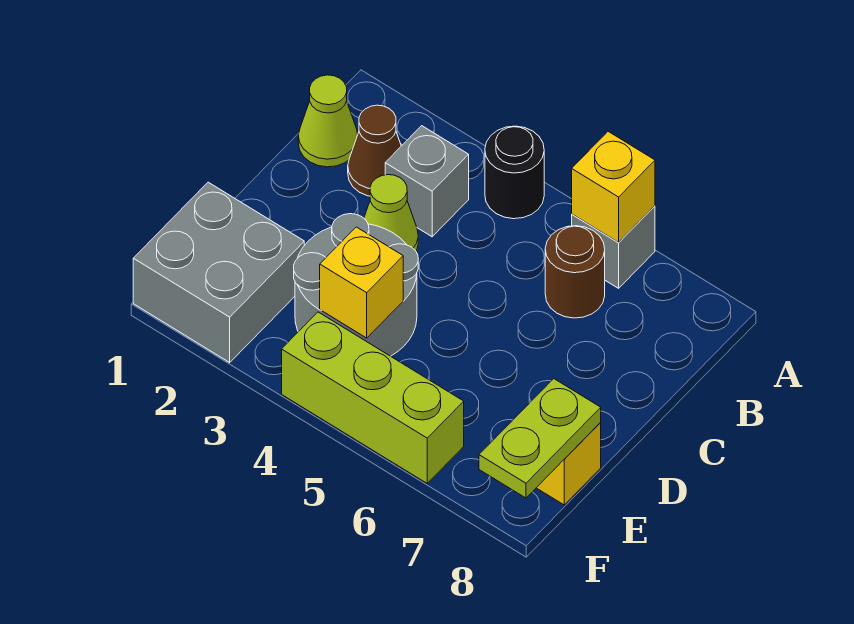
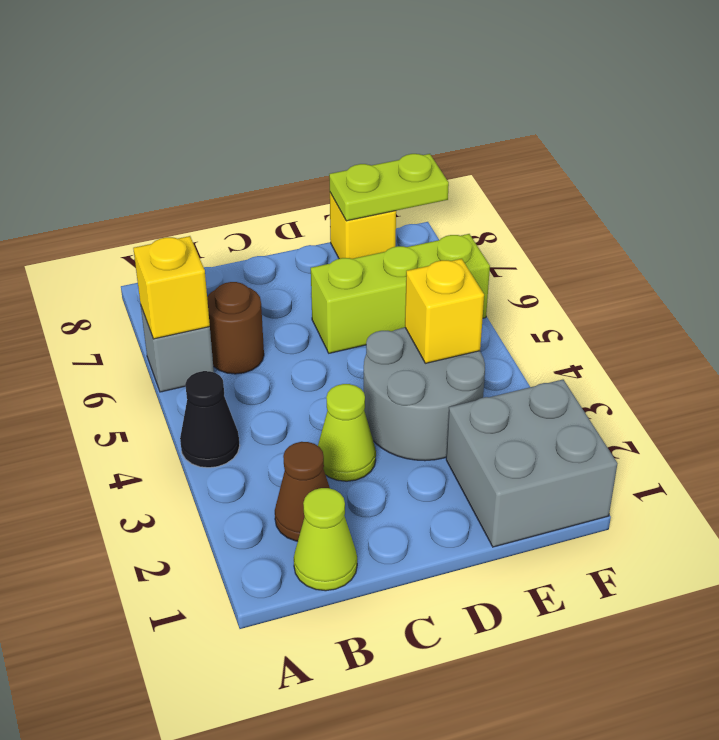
black round brick A4 level 1 -> black cone A4 level 1
grey brick B3 level 1 -> none
lime brick F4:F6 level 1 -> lime brick D6:F6 level 1

